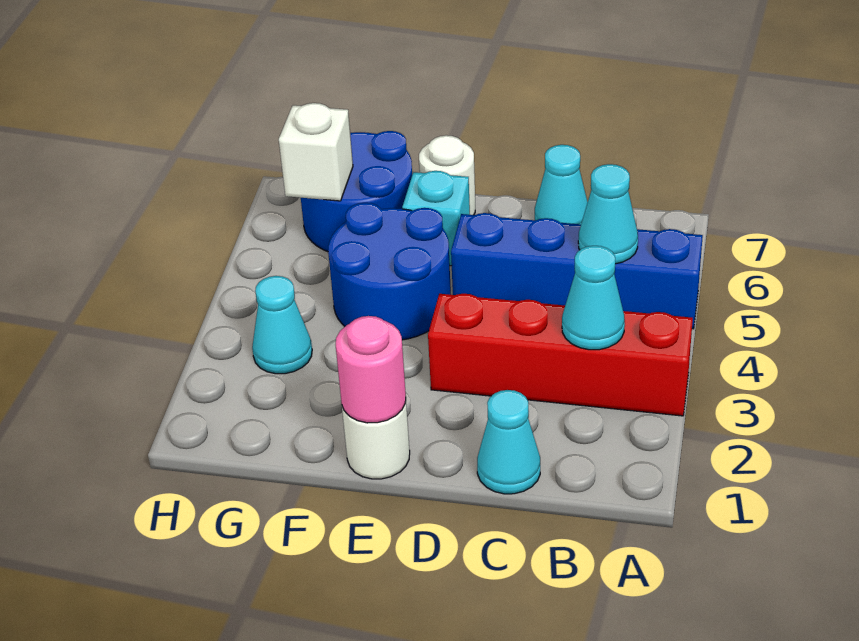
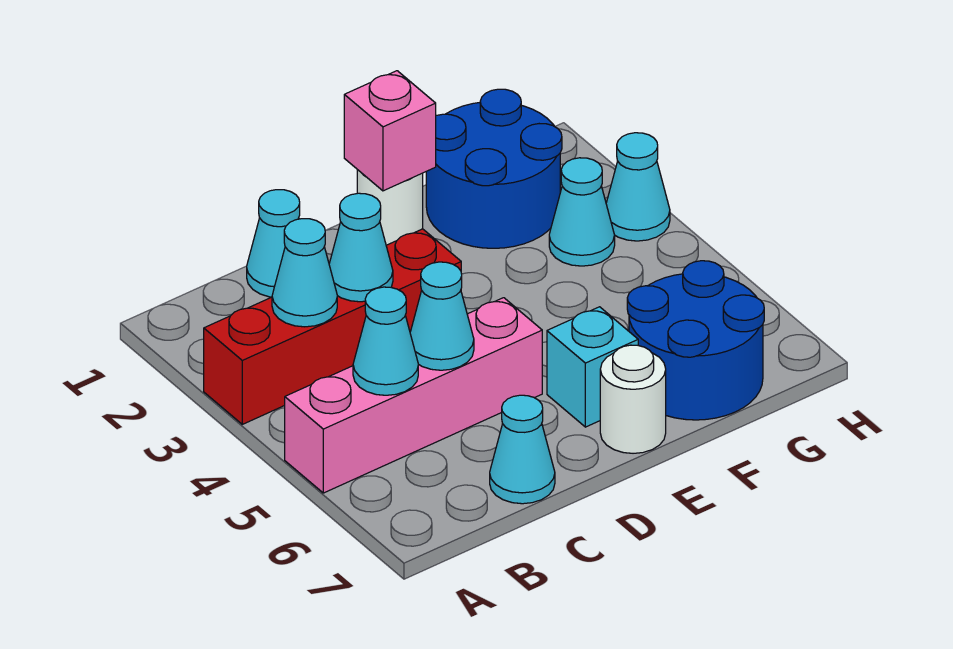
blue brick A5:D5 level 1 -> pink brick A5:D5 level 1
none -> cyan cone C3 level 2
none -> cyan cone C5 level 2
pink round brick E1 level 2 -> pink brick E1 level 2
blue round brick E4:F5 level 1 -> blue round brick F1:G2 level 1
white brick G6 level 2 -> none
none -> cyan cone H3 level 1

